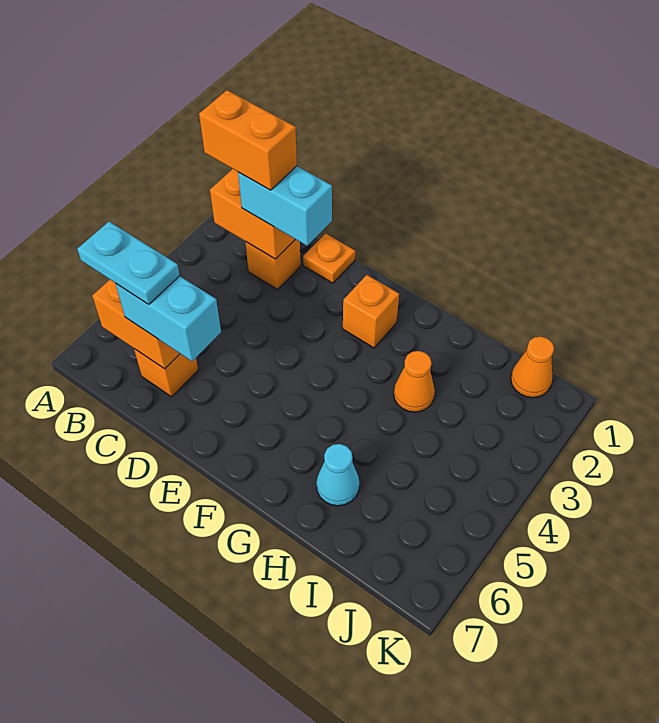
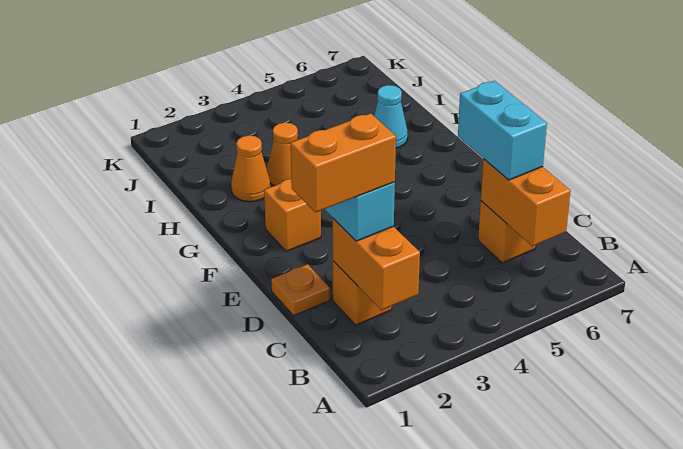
orange brick B2:C2 level 4 -> orange brick C1:C2 level 4
cyan plate B6:C6 level 4 -> none
orange cone J1 level 1 -> orange cone H2 level 1

